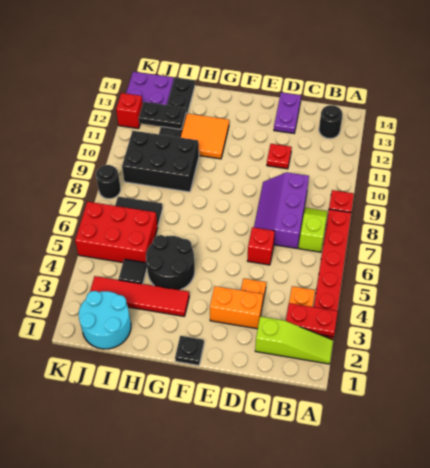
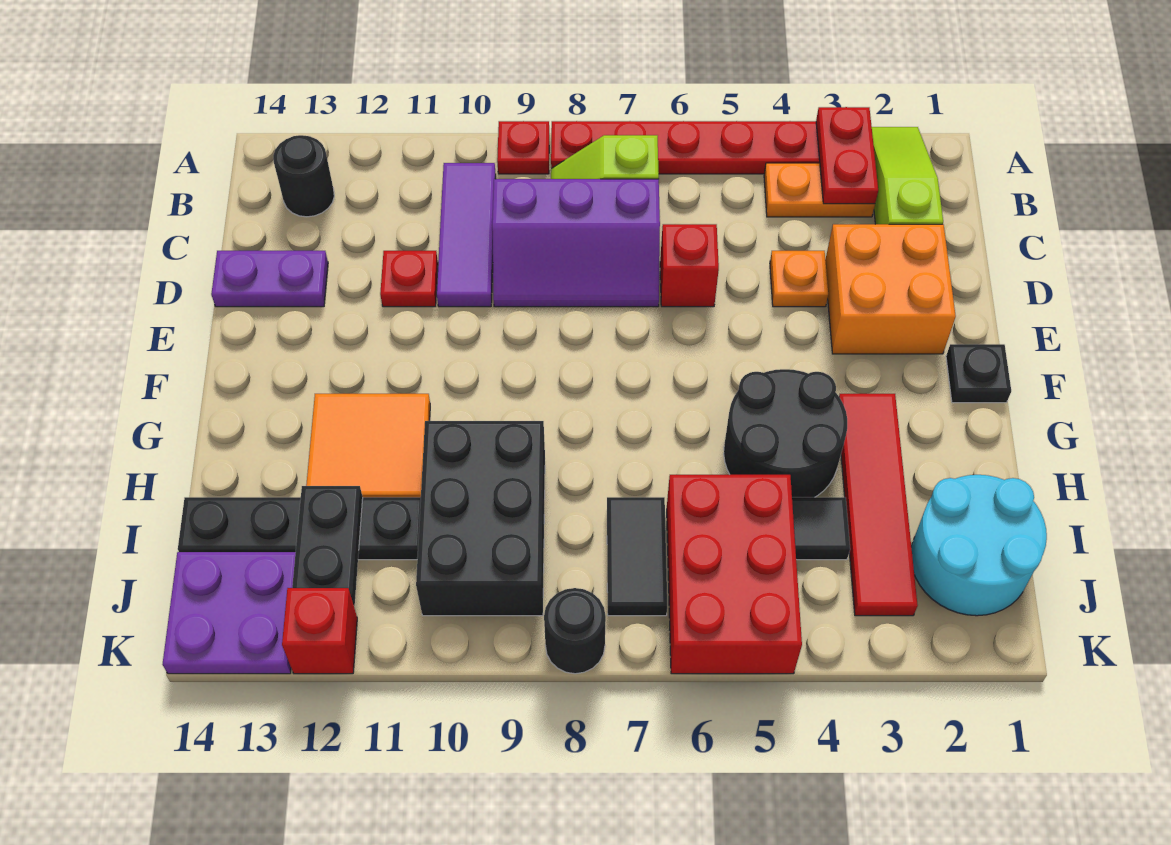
none -> purple tile B10:D10 level 1
orange brick D3:E3 level 1 -> orange brick D2:E3 level 1

